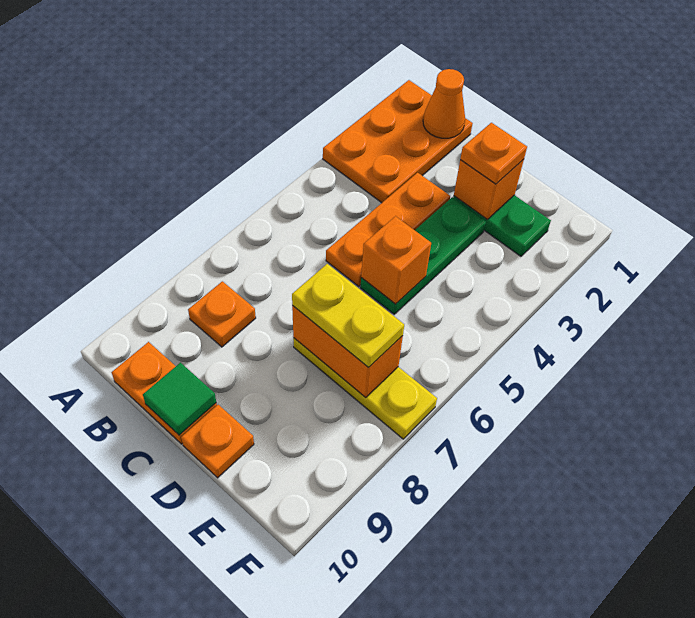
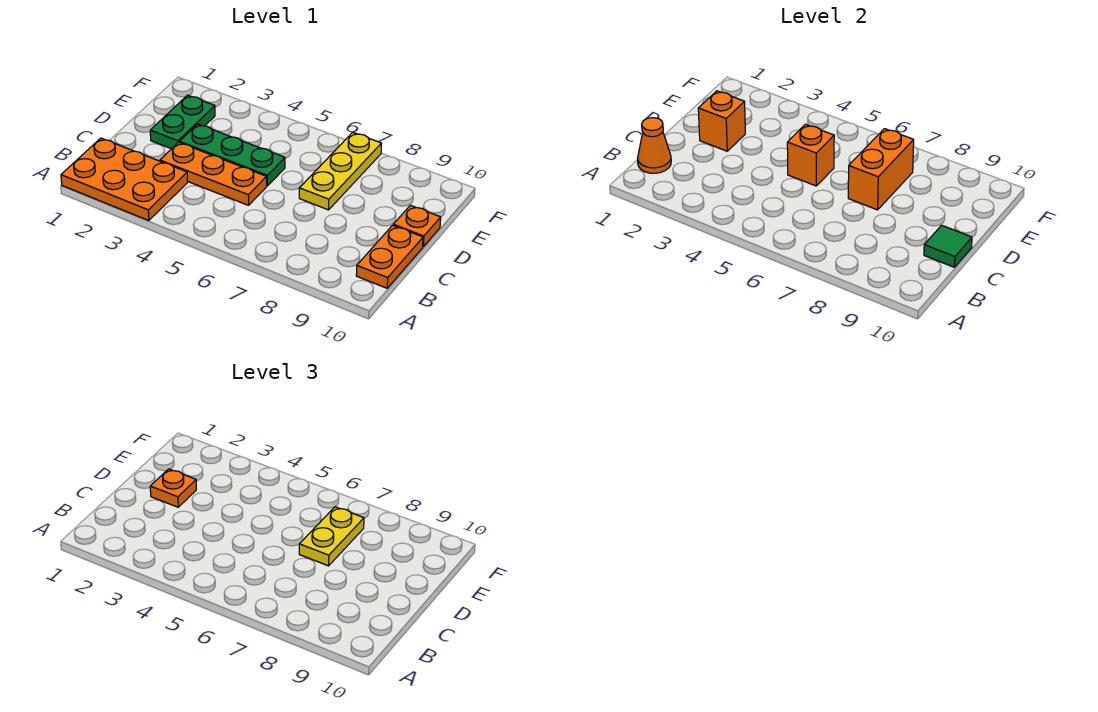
orange plate B8 level 1 -> none

